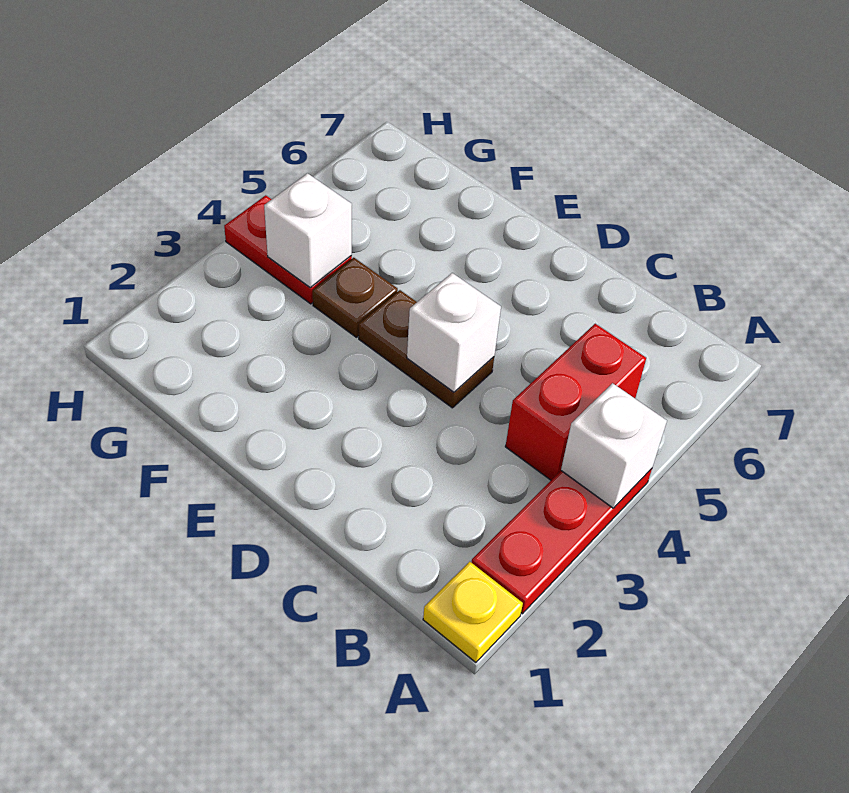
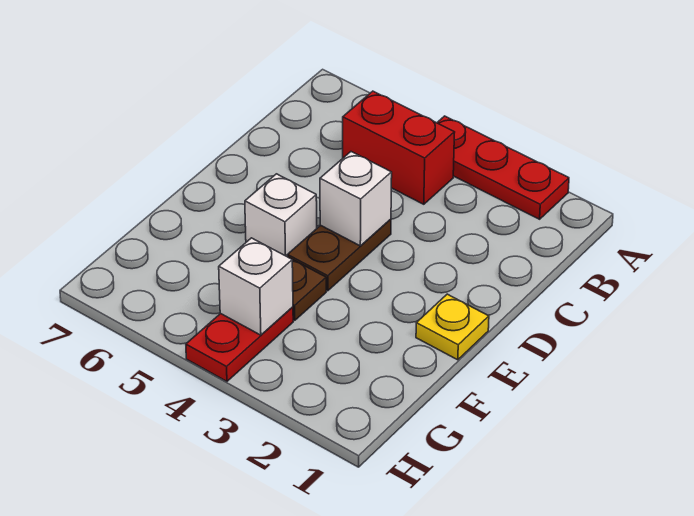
yellow plate A1 level 1 -> yellow plate E1 level 1
white brick A4 level 2 -> white brick E5 level 1

